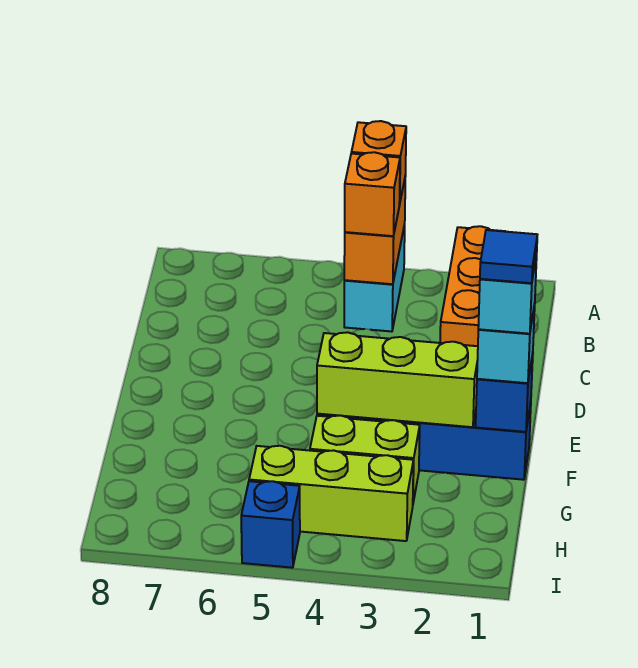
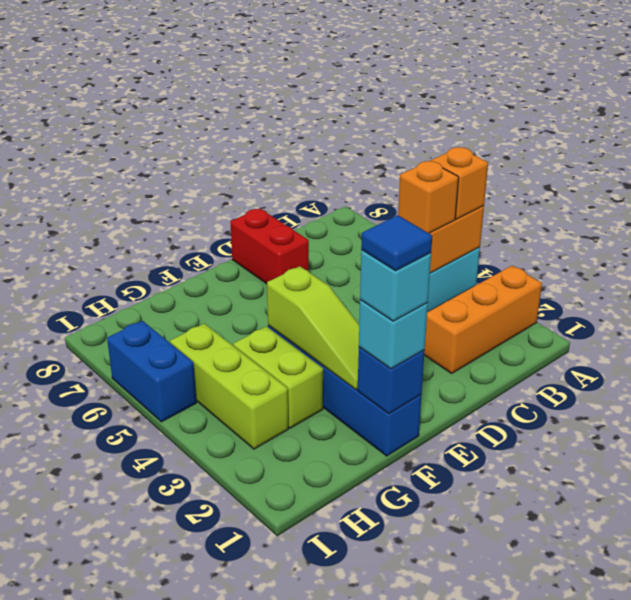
none -> red brick D7:D8 level 1
lime brick F2:F4 level 2 -> lime slope F2:F4 level 2 top 4
blue brick I5 level 1 -> blue brick I5:I6 level 1

